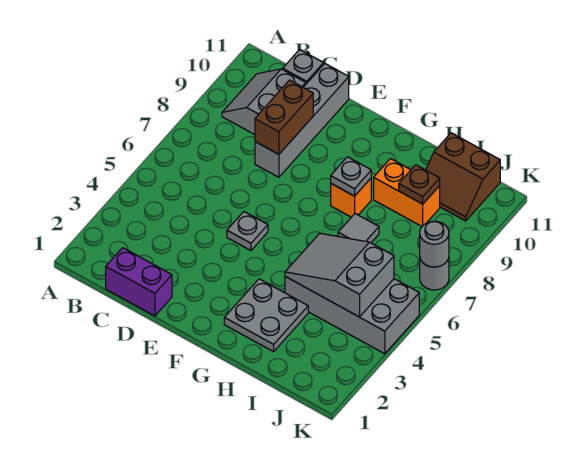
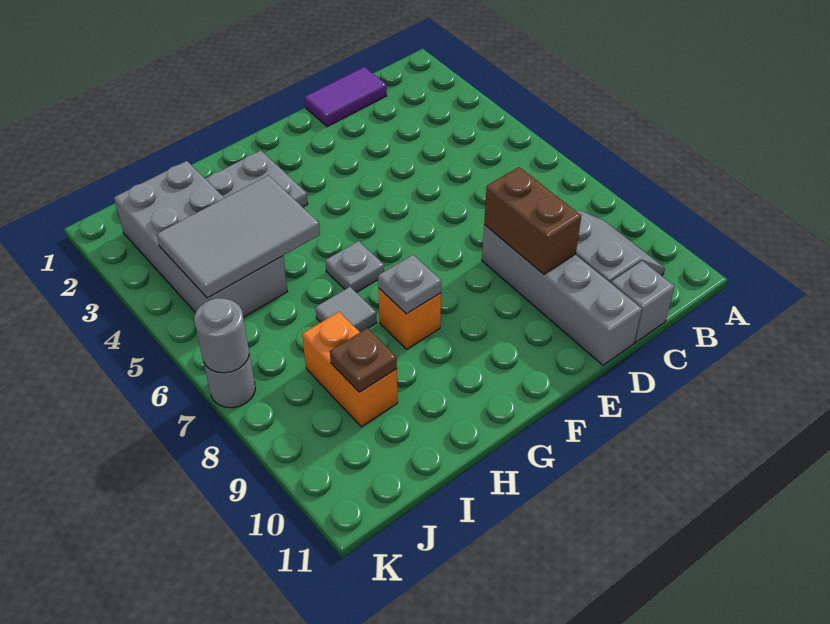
purple brick C1:D1 level 1 -> purple tile C1:D1 level 1
grey plate E5 level 1 -> grey plate G6 level 1
grey brick H4:K5 level 1 -> grey brick I2:J5 level 1
grey slope H4:J5 level 2 top J -> grey tile H4:J5 level 2
orange brick H9:I9 level 1 -> orange brick I8:I9 level 1
brown slope I10:J11 level 1 top 11 -> none

